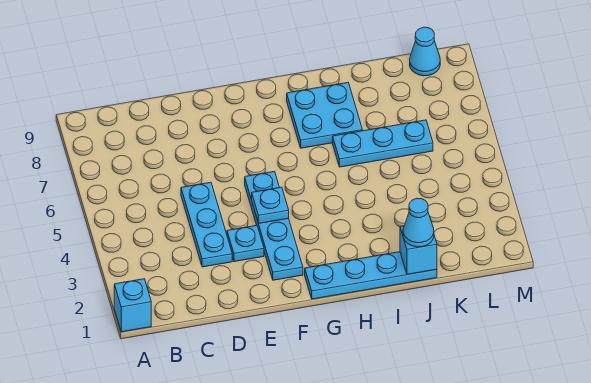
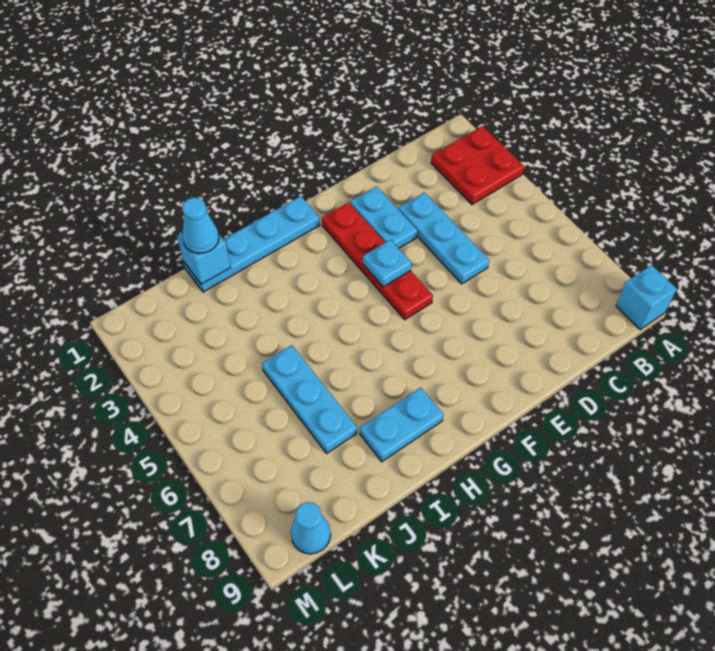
cyan brick A1 level 1 -> cyan brick A9 level 1
none -> red plate A2:B3 level 1
cyan plate E3 level 1 -> cyan plate E2:E3 level 1
cyan plate F2:F5 level 1 -> red plate F2:F5 level 1
cyan plate H7:I8 level 1 -> cyan plate H8:I8 level 1
cyan plate I6:K6 level 1 -> cyan plate J5:J7 level 1

